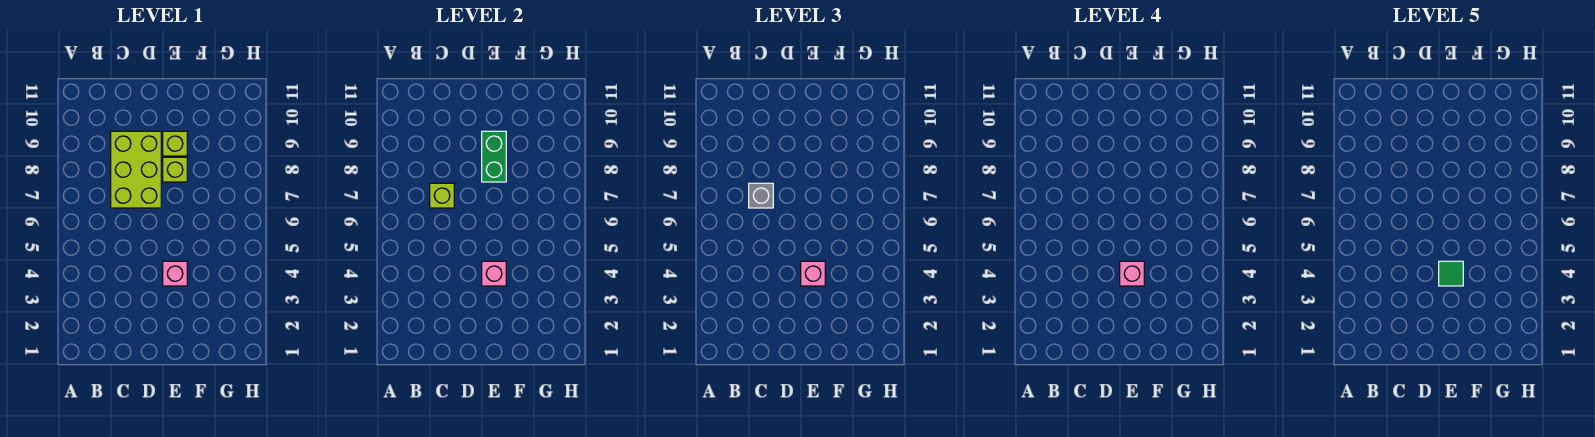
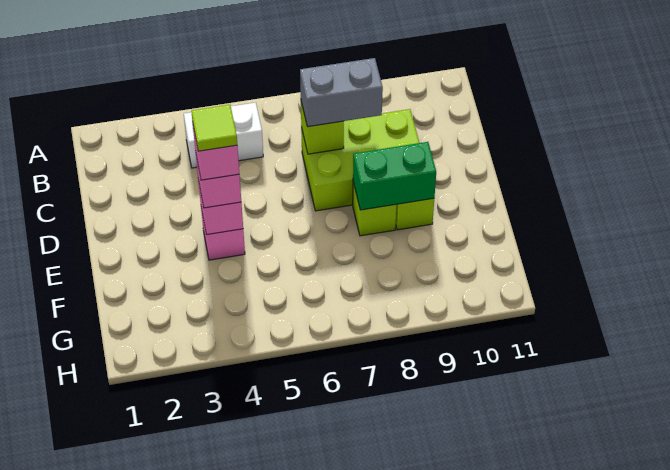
none -> white brick B4:B5 level 1
grey brick C7 level 3 -> grey brick C7:C8 level 3
green tile E4 level 5 -> lime tile E4 level 5

